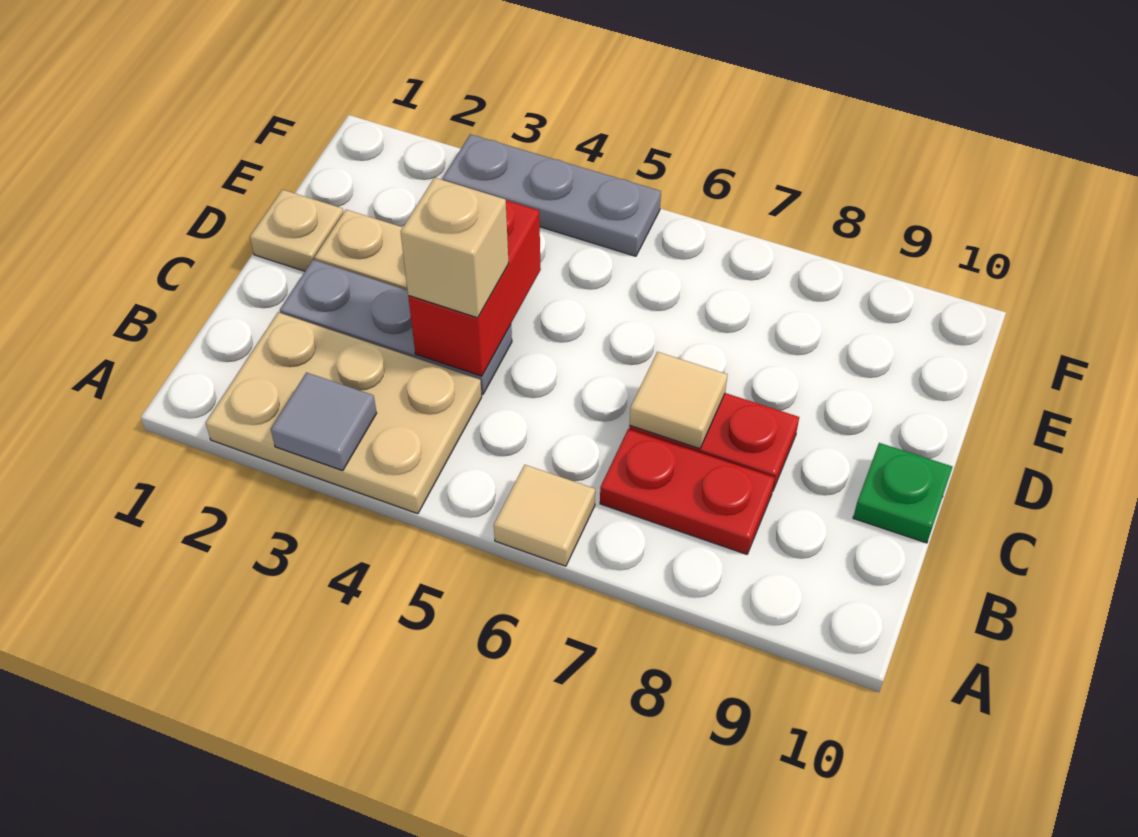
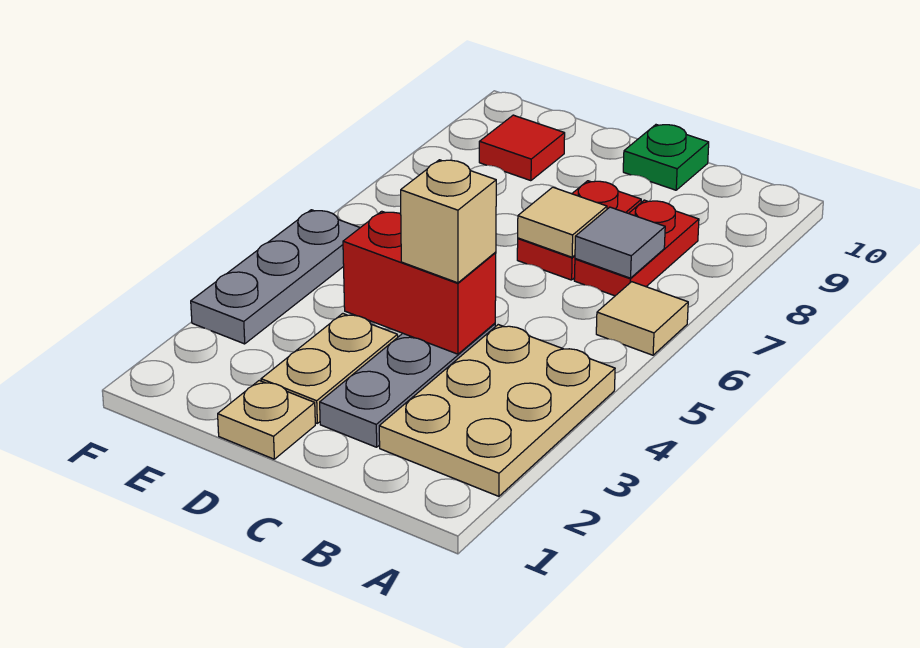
grey tile A3 level 2 -> grey tile B7 level 2
none -> red tile E9 level 1

